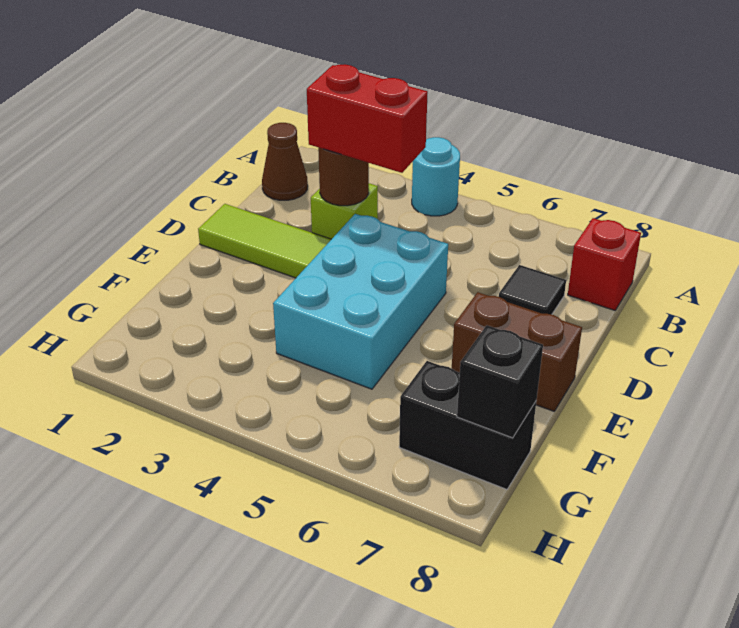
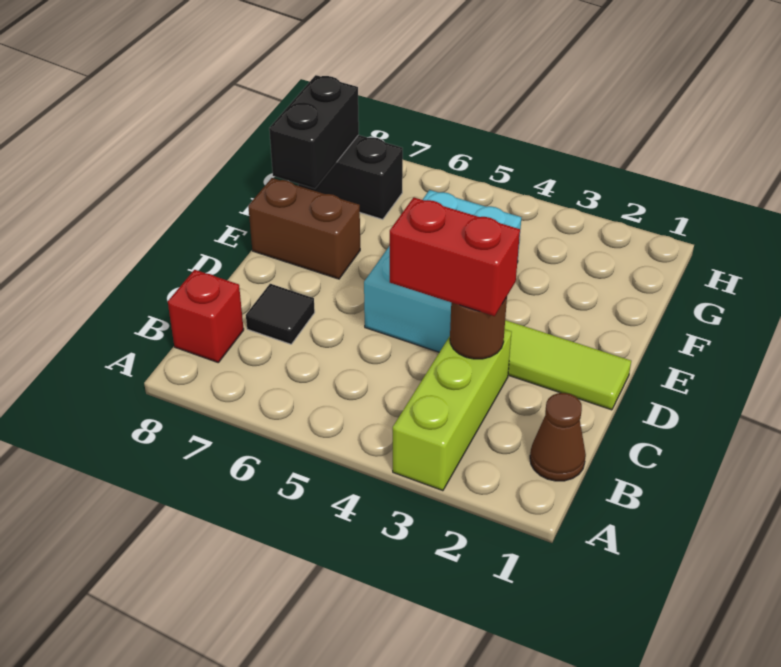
cyan round brick A4 level 1 -> none
lime brick C3 level 1 -> lime brick A3:C3 level 1
black brick G8 level 2 -> black brick F8:G8 level 2

